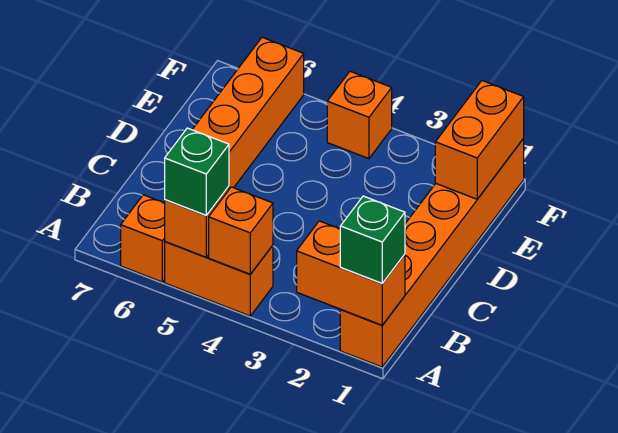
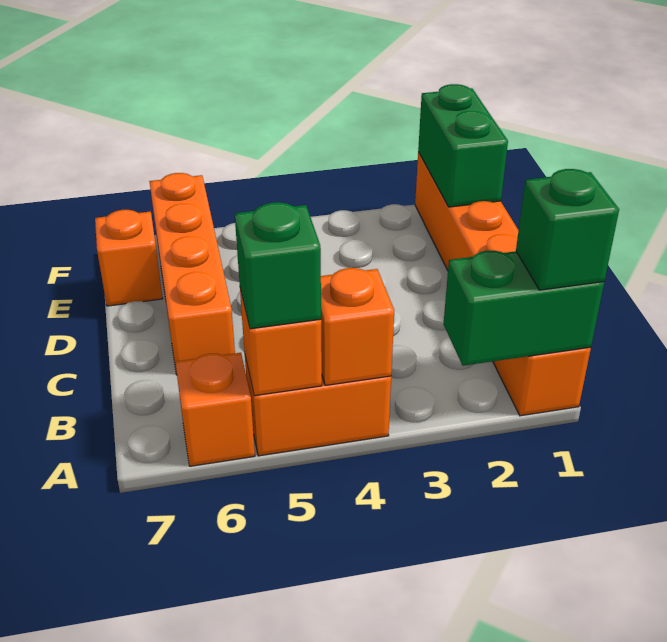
orange brick A1:A2 level 2 -> green brick A1:A2 level 2
orange brick E1:F1 level 2 -> green brick E1:F1 level 2
orange brick F4 level 1 -> orange brick E7 level 1

